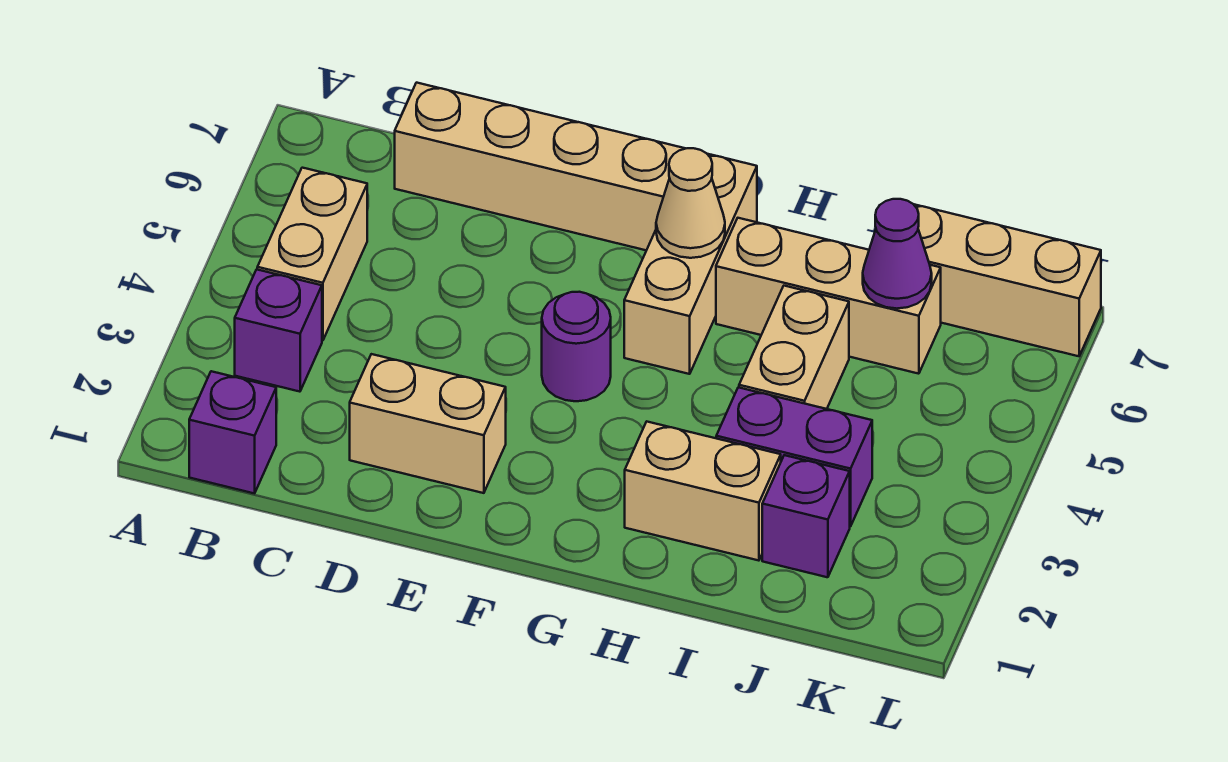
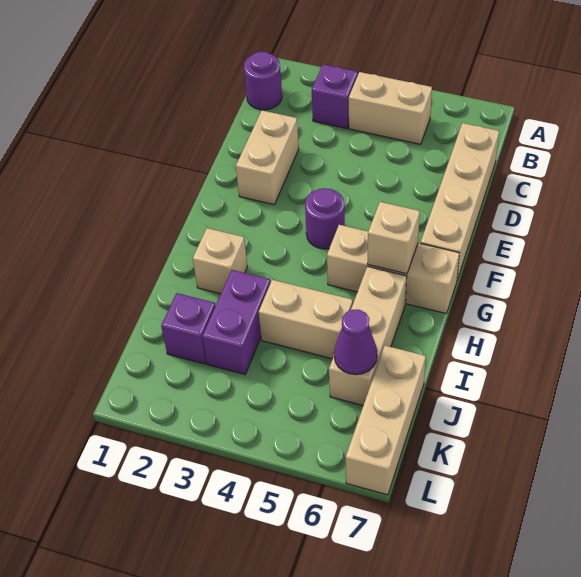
purple brick B1 level 1 -> purple round brick B1 level 1
tan cone G6 level 2 -> tan brick G6 level 2
tan brick H2:I2 level 1 -> tan brick H2 level 1

